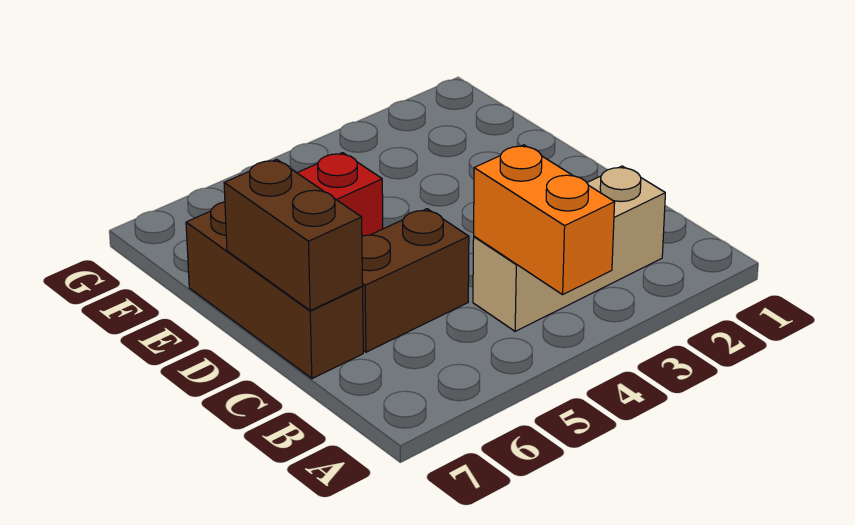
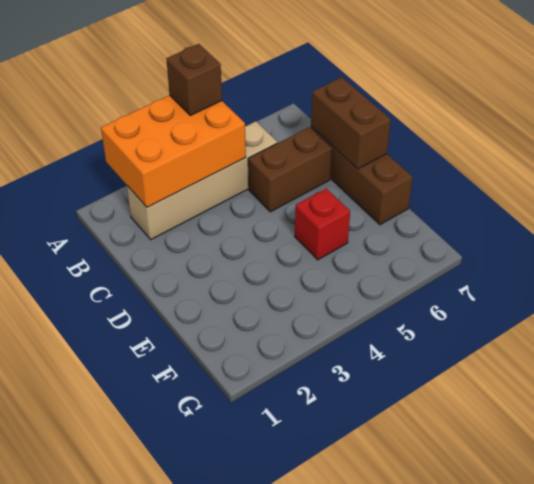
orange brick A4:B4 level 2 -> orange brick A2:B4 level 2
none -> brown brick A4 level 3
tan brick B2:B4 level 1 -> tan brick B2:B5 level 1

